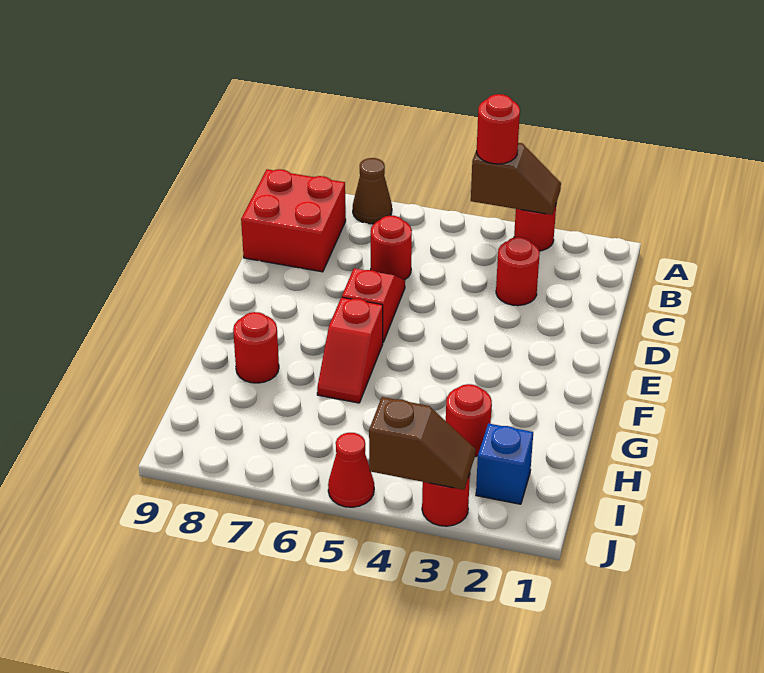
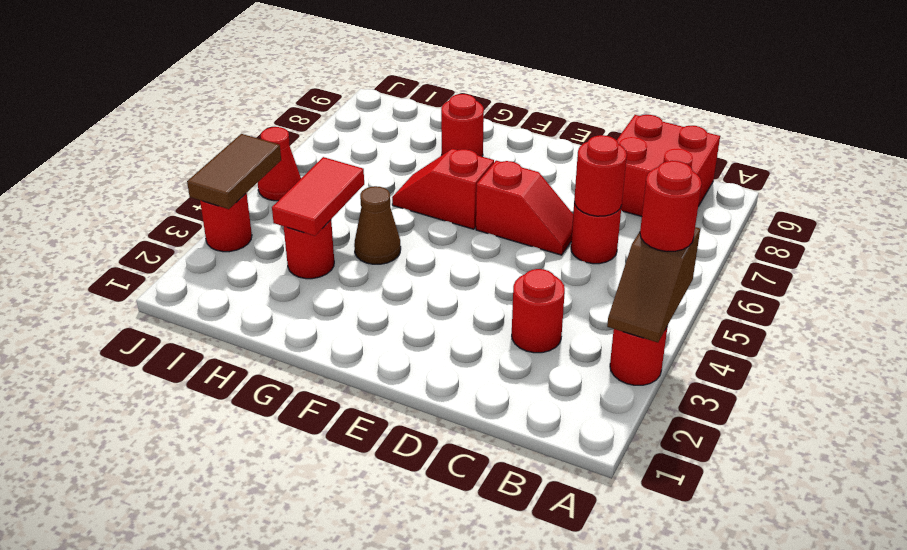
brown cone A7 level 1 -> brown cone G4 level 1
none -> red round brick C6 level 2
none -> red tile H3:H4 level 2
blue brick I2 level 1 -> none
brown slope J3:J4 level 2 top 4 -> brown tile J3:J4 level 2

